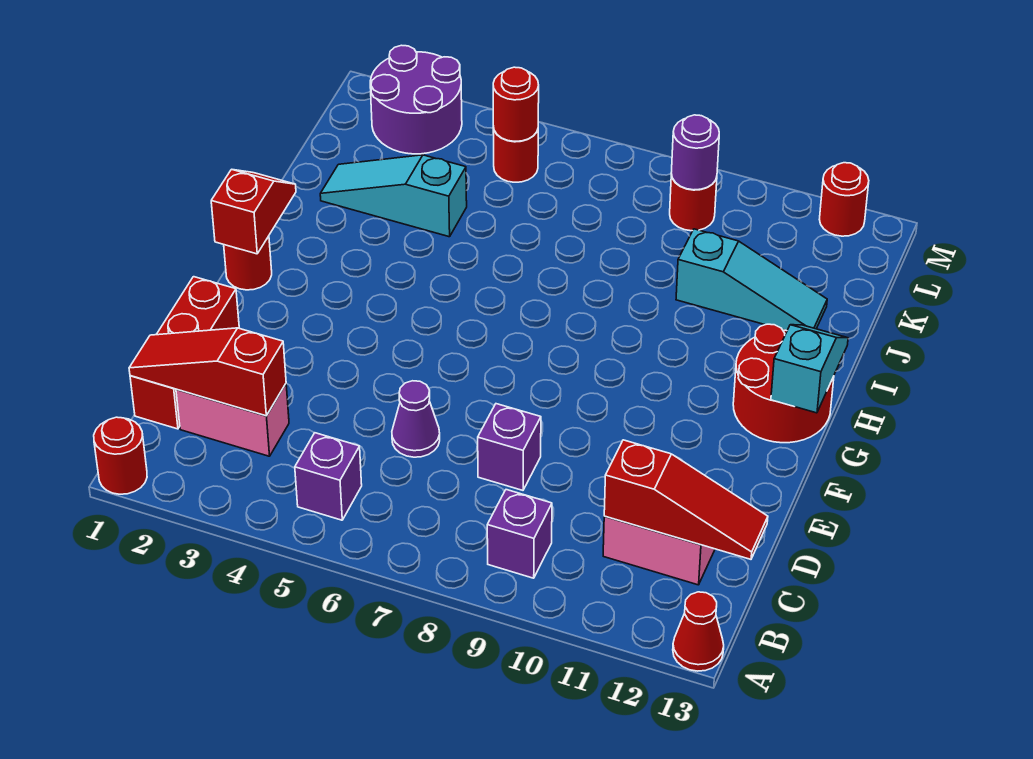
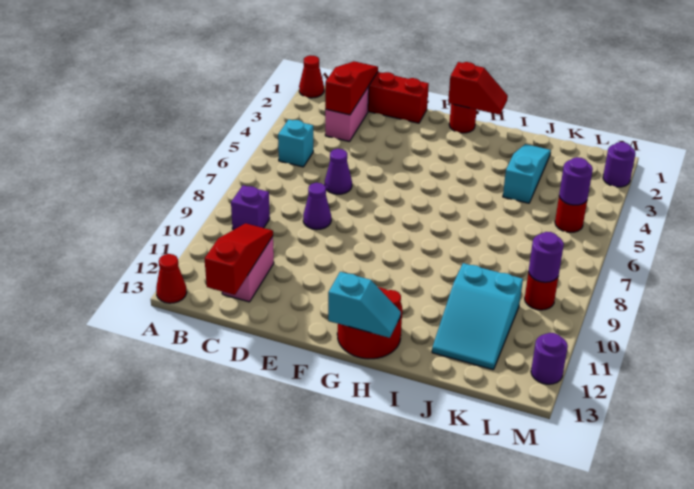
red round brick A1 level 1 -> red cone A1 level 1
purple brick B5 level 1 -> cyan brick B5 level 1
red slope C11:C13 level 2 top 11 -> red slope C11:C13 level 2 top 13
purple brick D8 level 1 -> purple cone D8 level 1
cyan slope J10:J12 level 1 top 10 -> cyan slope J10:K12 level 1 top 10
purple round brick L2:M3 level 1 -> purple round brick M2 level 1
red round brick L5 level 2 -> purple round brick L5 level 2
red round brick M12 level 1 -> purple round brick M12 level 1

